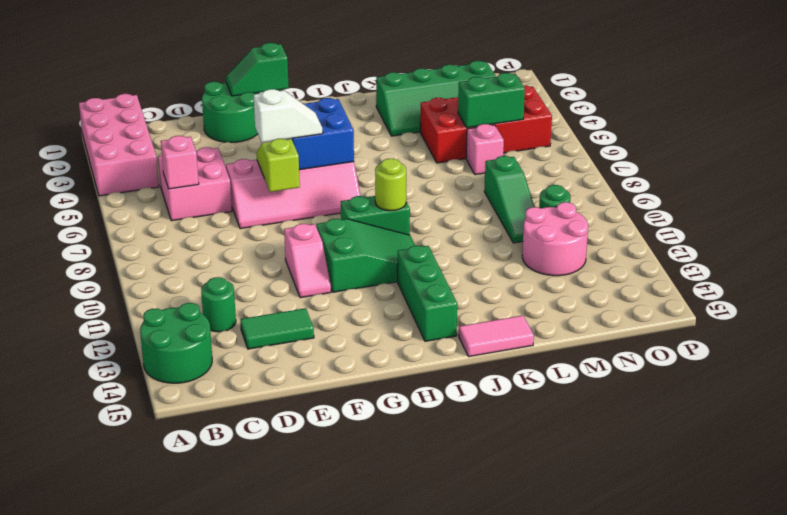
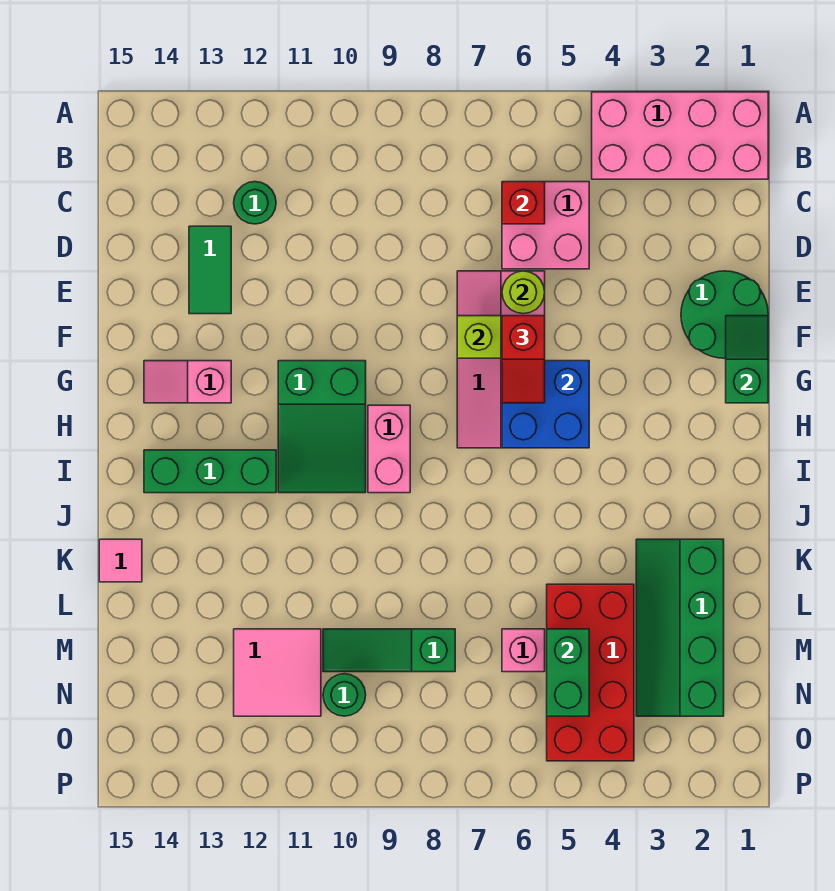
green round brick A13:B14 level 1 -> none
pink brick C6 level 2 -> red brick C6 level 2
white slope F6:G6 level 3 top F -> red slope F6:G6 level 3 top F
pink slope F10:F11 level 1 top 10 -> pink slope G13:G14 level 1 top 13
green brick H9:I9 level 1 -> pink brick H9:I9 level 1
lime round brick I9 level 2 -> lime round brick E6 level 2
pink tile J15:K15 level 1 -> pink tile K15 level 1
pink round brick M11:N12 level 1 -> pink tile M11:N12 level 1

